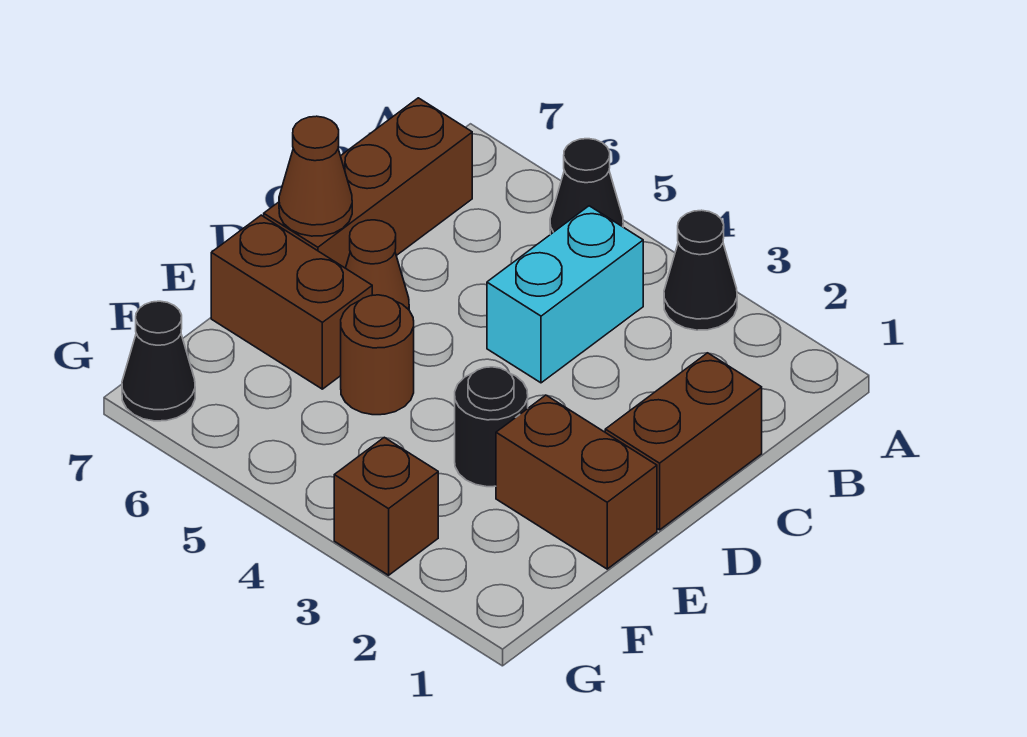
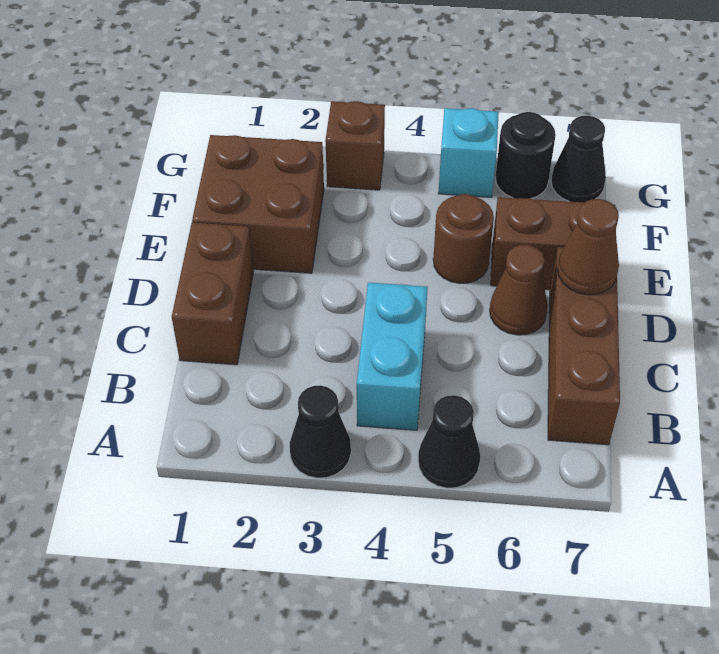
brown brick E1:E2 level 1 -> brown brick E1:F2 level 1
black round brick E3 level 1 -> black round brick G6 level 1
none -> cyan brick G5 level 1

